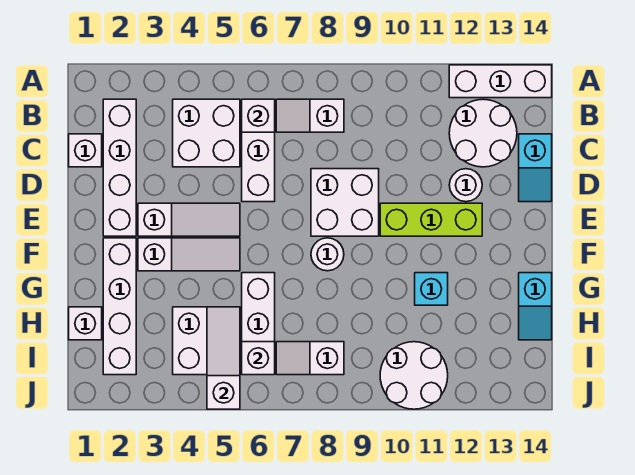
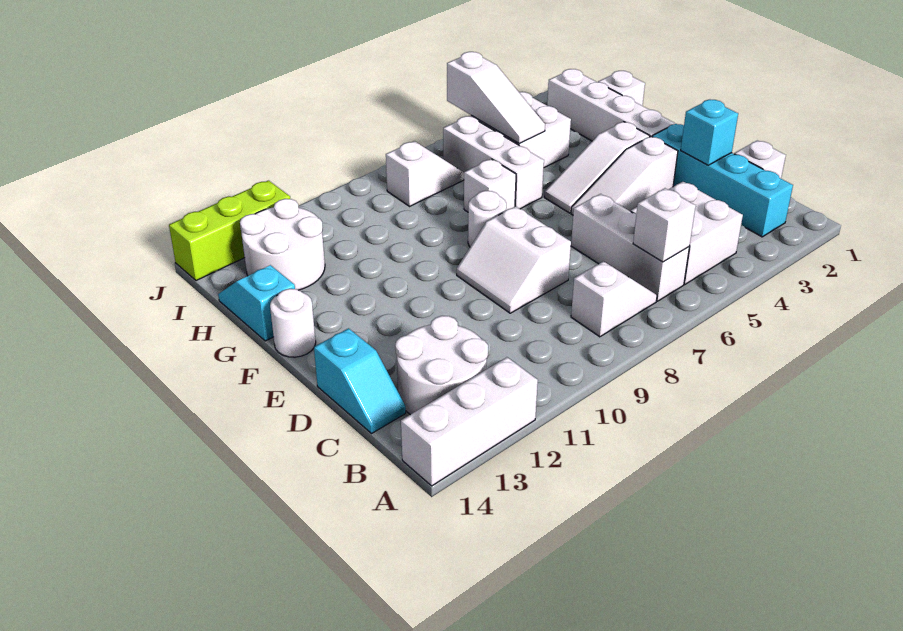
white brick B2:E2 level 1 -> cyan brick B2:E2 level 1
cyan slope C14:D14 level 1 top C -> cyan slope C14:D14 level 1 top D
white brick D8:E9 level 1 -> white slope D8:E9 level 1 top 8
white round brick D12 level 1 -> white round brick F14 level 1
lime brick E10:E12 level 1 -> lime brick J12:J14 level 1
cyan brick G11 level 1 -> cyan brick D2 level 2
white brick I6 level 2 -> white brick G7 level 1
white round brick I10:J11 level 1 -> white round brick H12:I13 level 1

